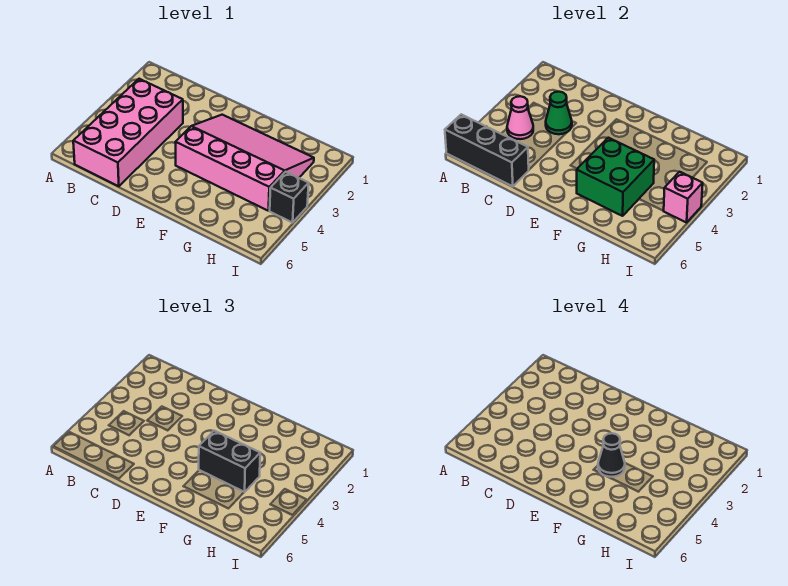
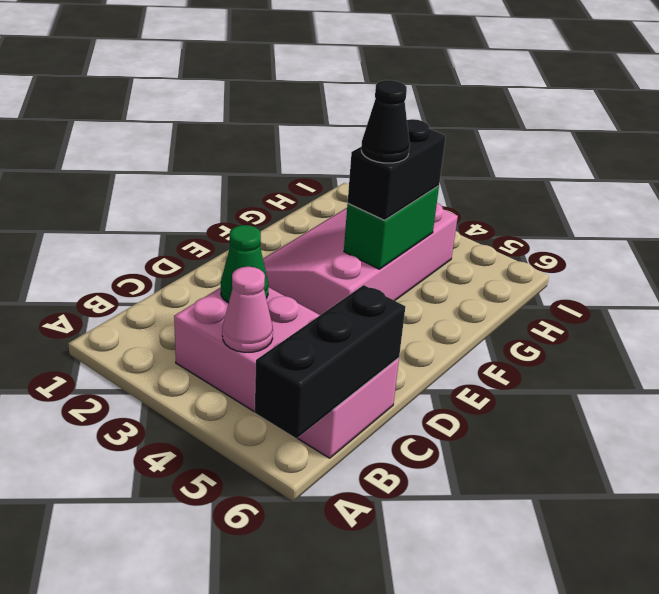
green brick F4:G5 level 2 -> green brick F4:G4 level 2
black brick I4 level 1 -> none
pink brick I4 level 2 -> none

